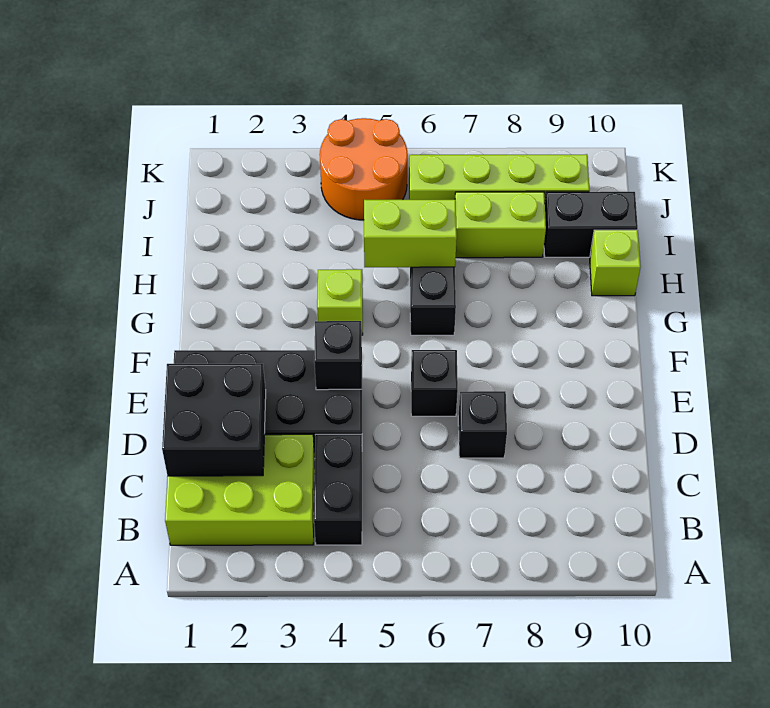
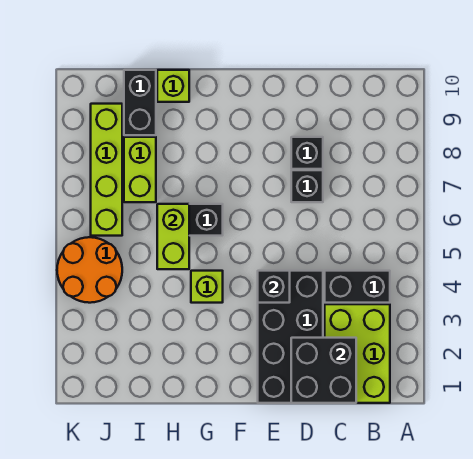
black brick E6 level 1 -> black brick D8 level 1

